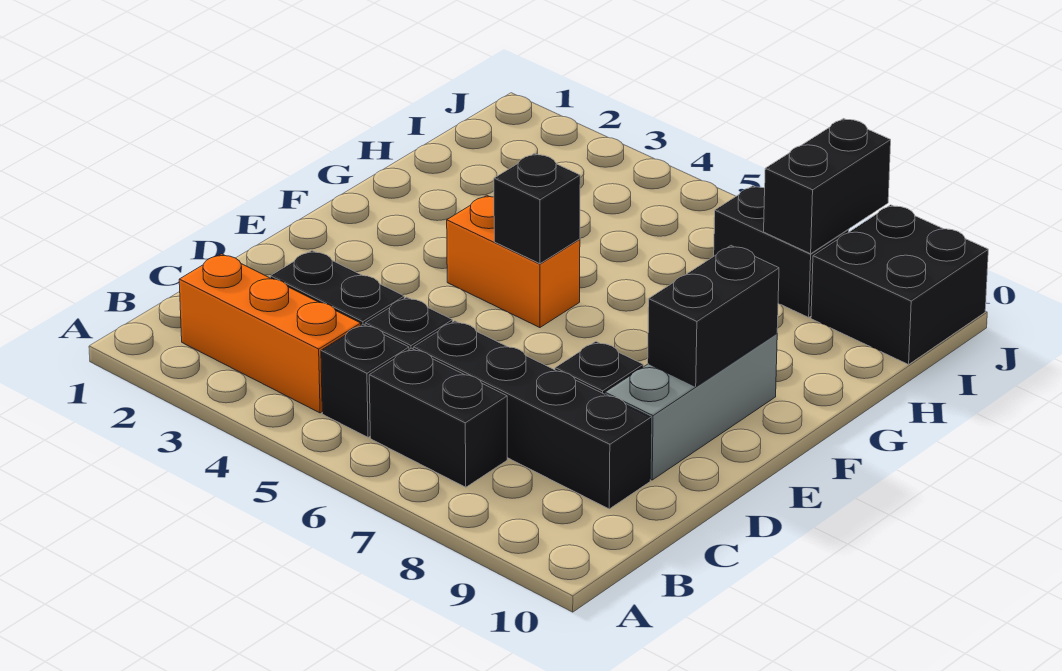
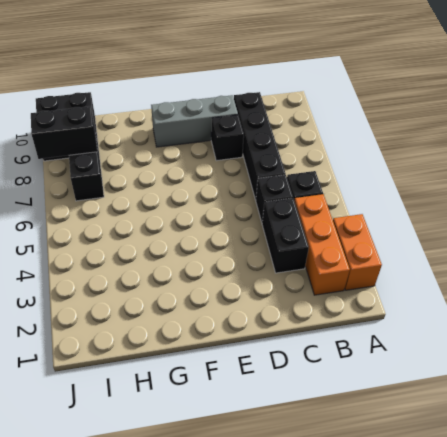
black brick B6:B7 level 1 -> none
black brick E9:F9 level 2 -> none
orange brick F4:F5 level 1 -> orange brick A2:A3 level 1
black brick F5 level 2 -> none

